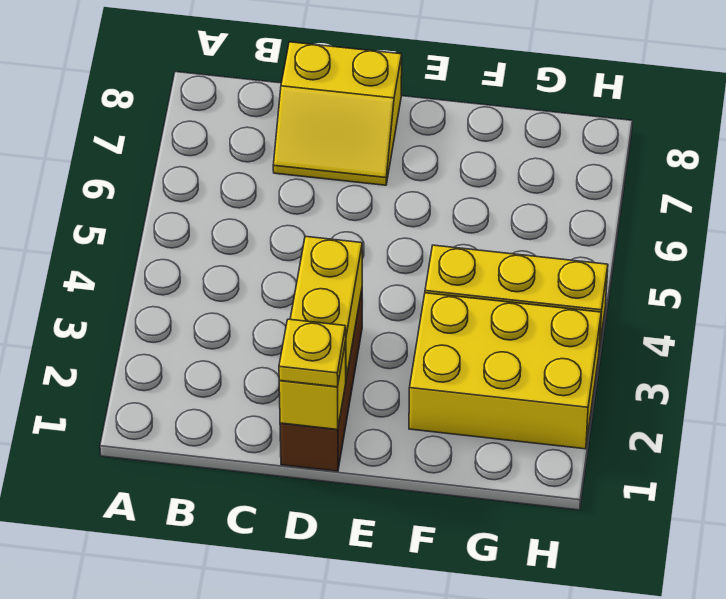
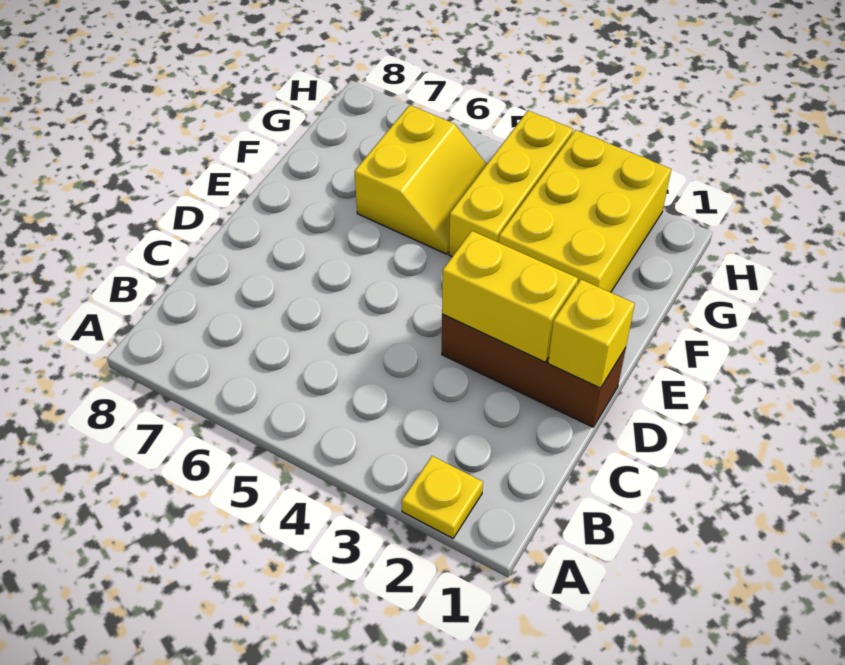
yellow slope C7:D8 level 1 top 8 -> yellow slope F5:G6 level 1 top 6
yellow plate D1 level 3 -> yellow plate A2 level 1

